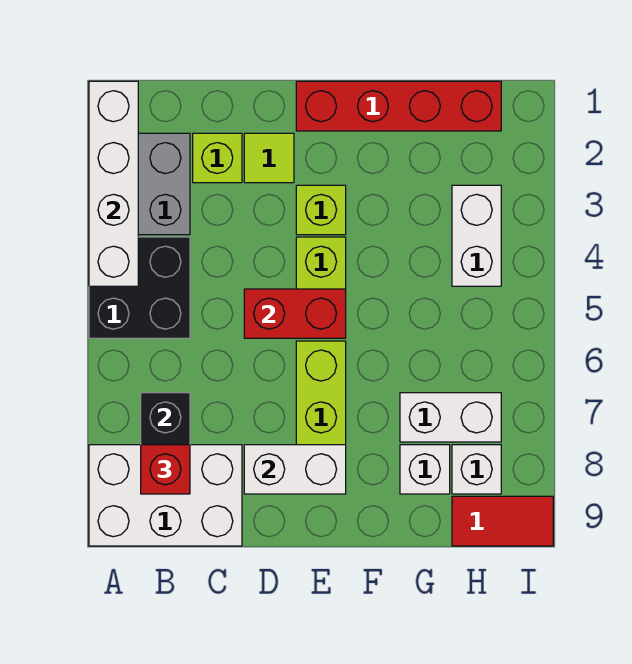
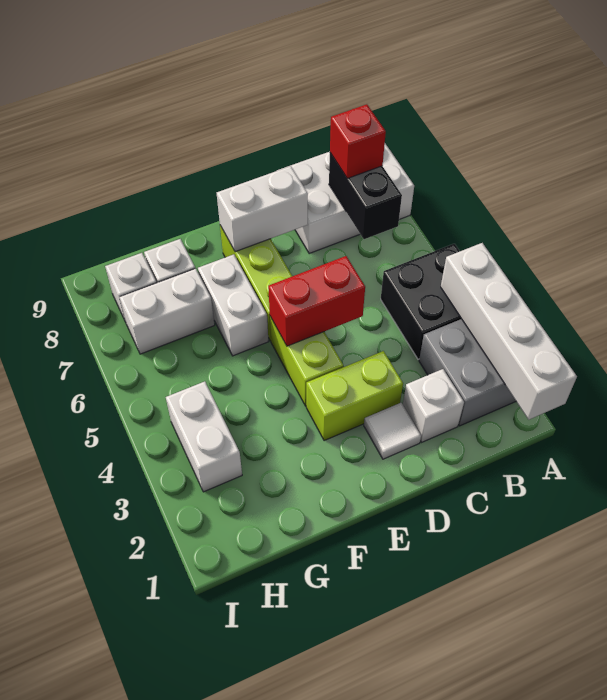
lime brick C2 level 1 -> white brick C2 level 1
lime tile D2 level 1 -> white tile D2 level 1
red brick E1:H1 level 1 -> none
lime brick E3 level 1 -> lime brick D3:E3 level 1
none -> white brick F6:F7 level 1
red tile H9:I9 level 1 -> none

